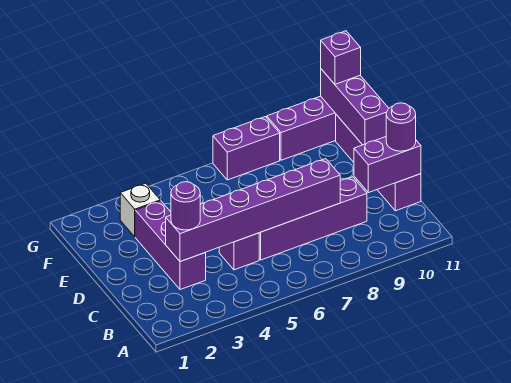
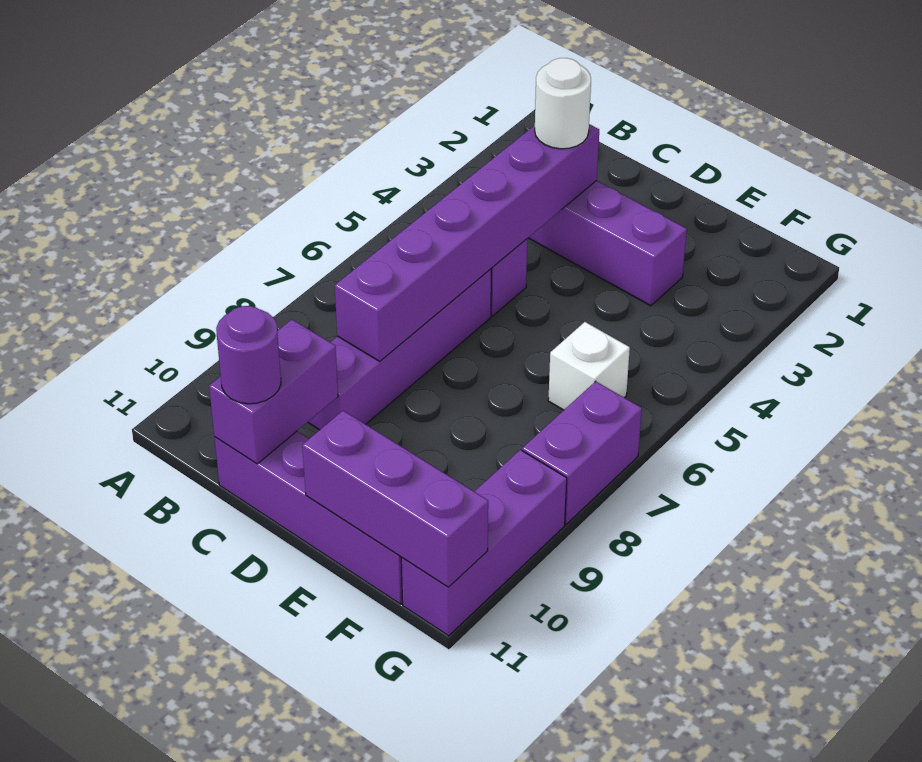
purple round brick C3 level 3 -> white round brick C3 level 3
white brick F3 level 1 -> white brick F6 level 1
purple brick G11 level 3 -> none

